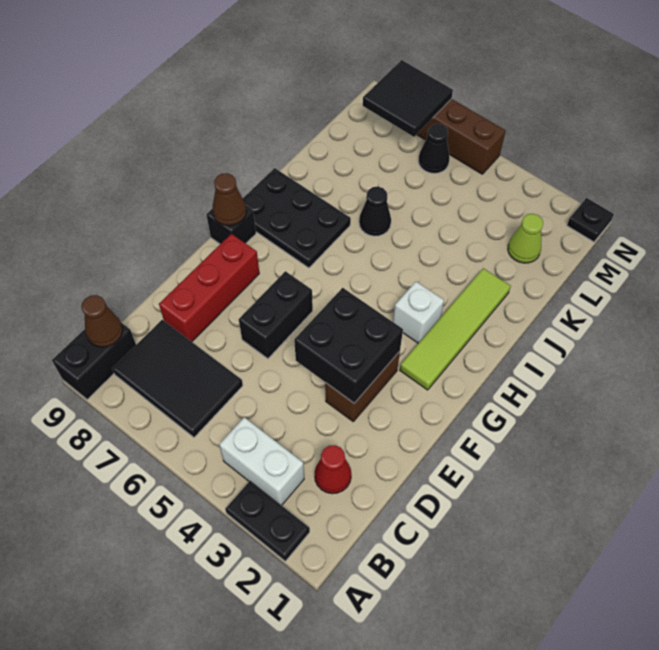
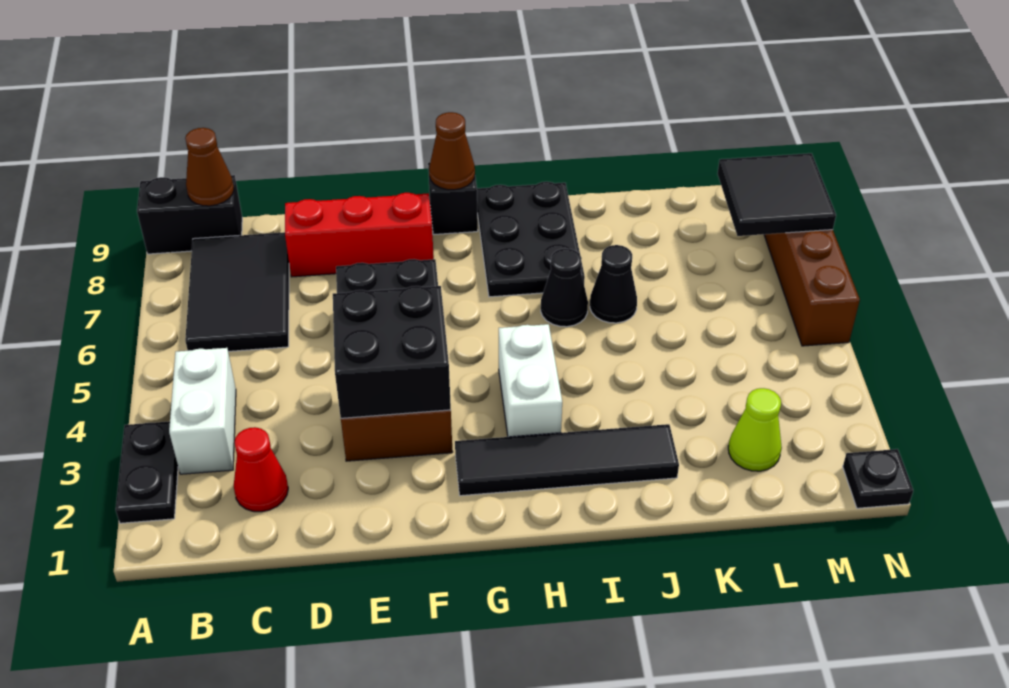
lime tile G2:J2 level 1 -> black tile G2:J2 level 1
white brick H3 level 1 -> white brick H3:H4 level 1
black cone M6 level 1 -> black cone I6 level 1

